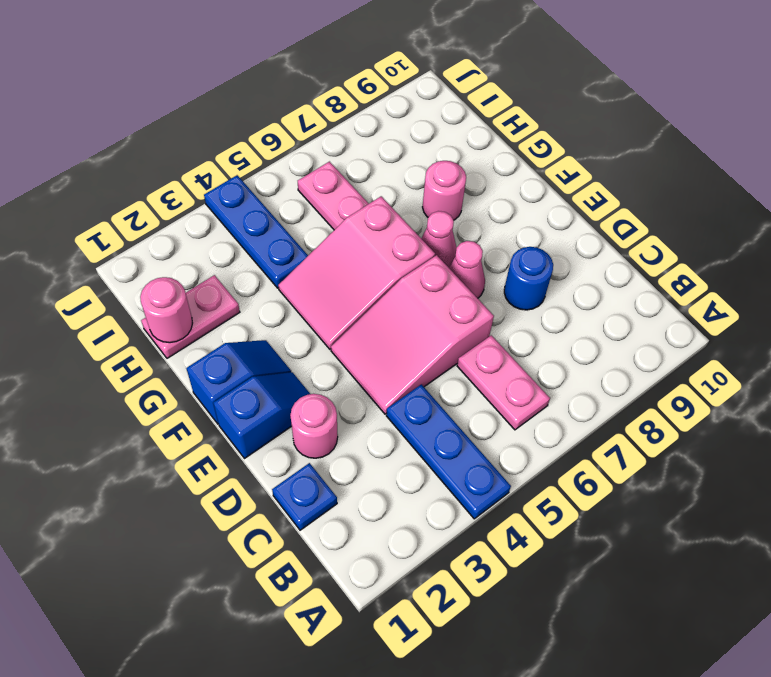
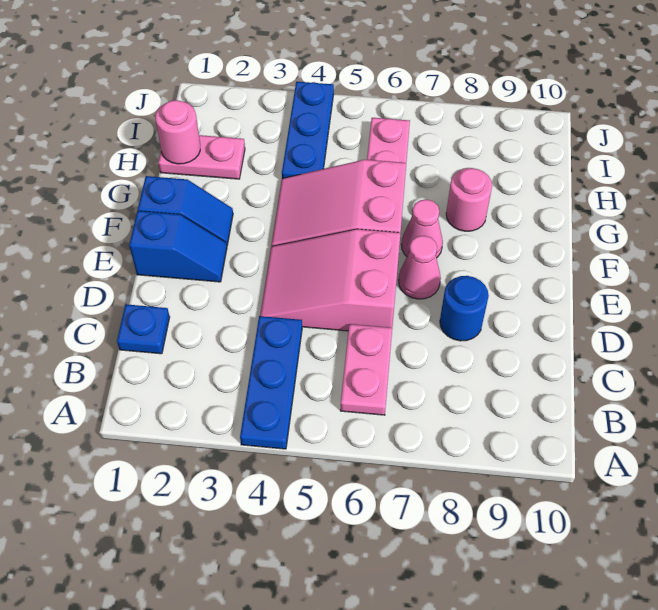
pink round brick D2 level 1 -> none

